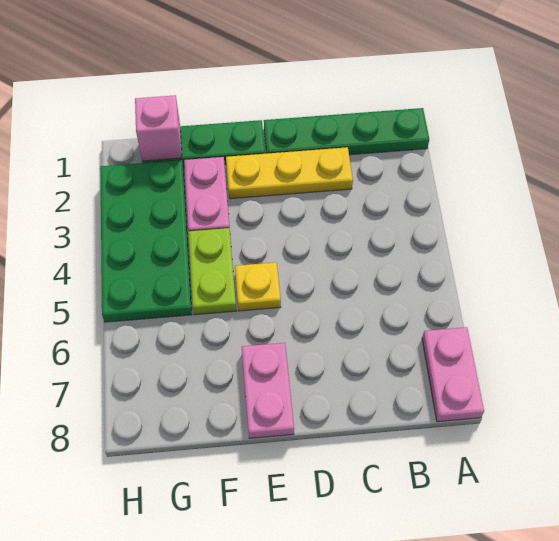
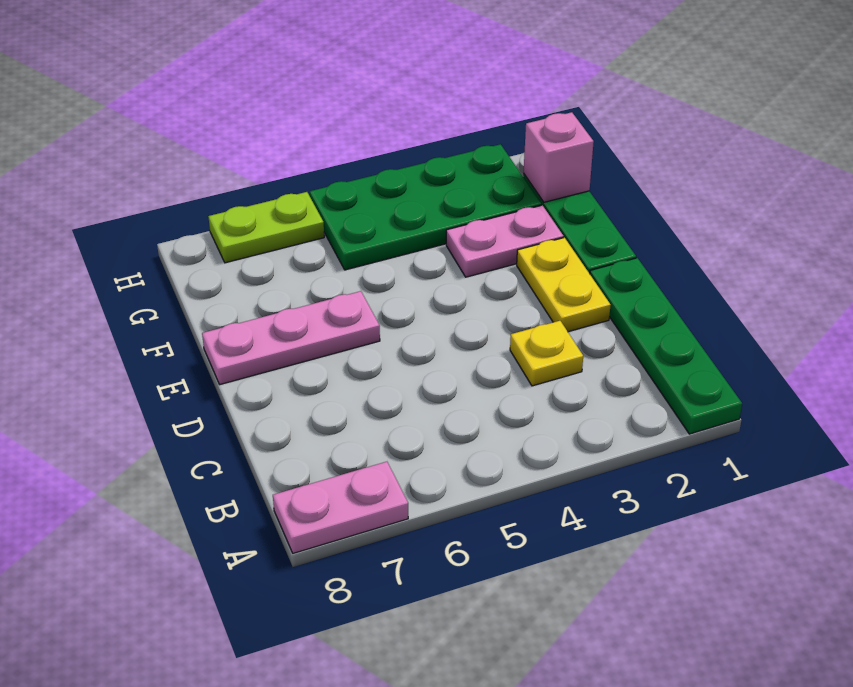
yellow plate C2:E2 level 1 -> yellow plate D2:E2 level 1
yellow plate E5 level 1 -> yellow plate C3 level 1
pink plate E7:E8 level 1 -> pink plate E6:E8 level 1
lime plate F4:F5 level 1 -> lime plate H6:H7 level 1

